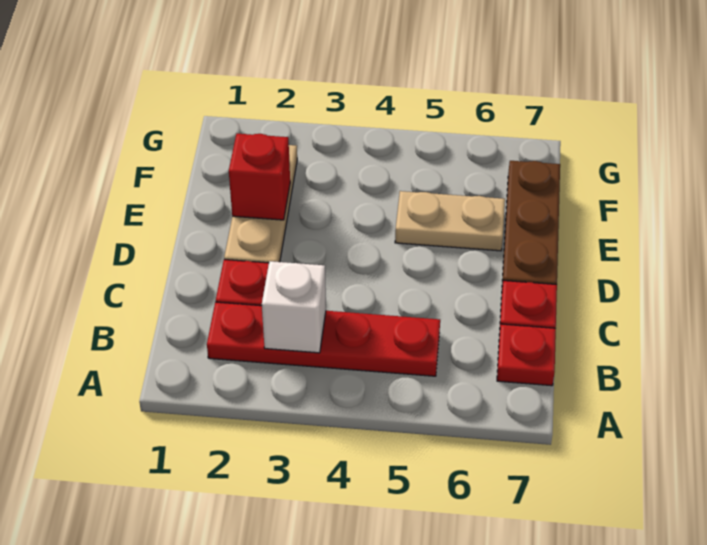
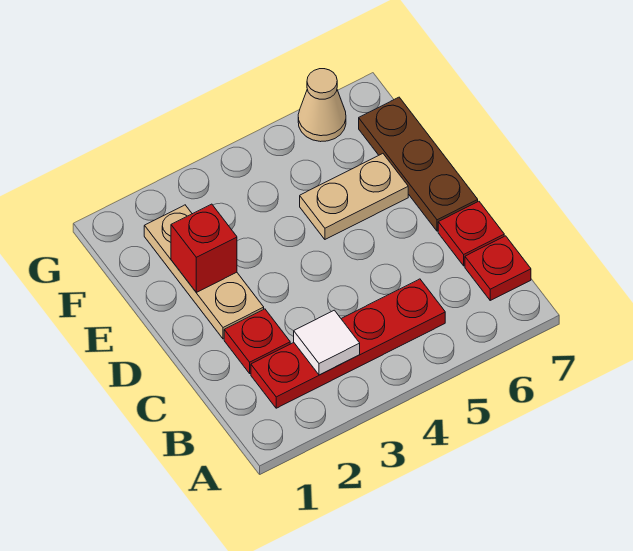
white brick B3 level 2 -> white tile B3 level 2
none -> tan cone G6 level 1

